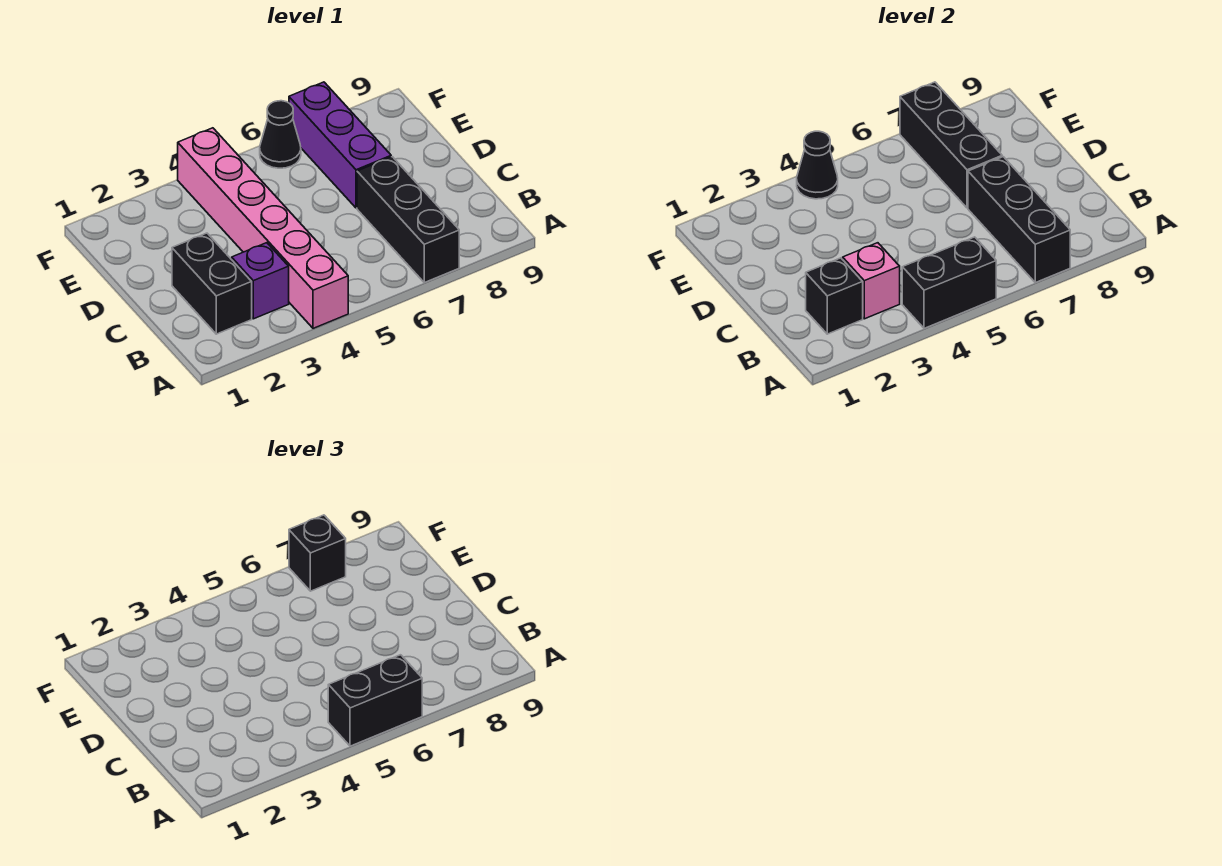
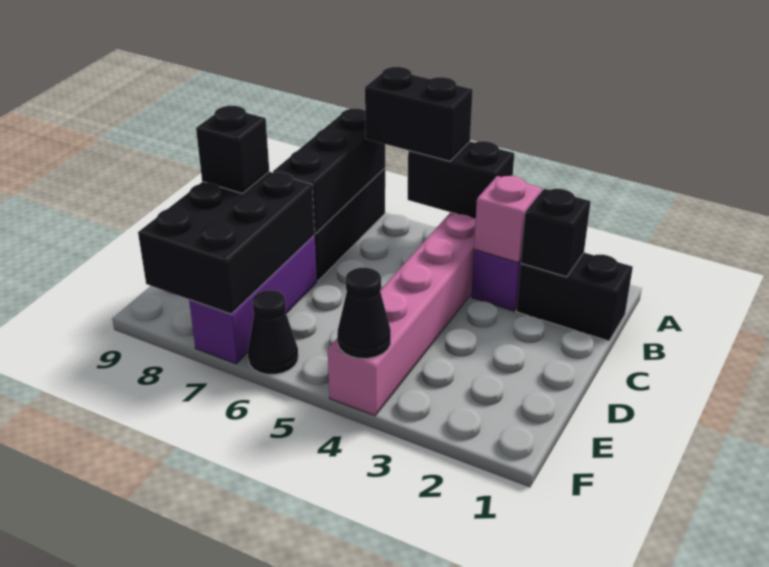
black brick B2:C2 level 1 -> black brick B1:B2 level 1
black brick D7:F7 level 2 -> black brick D7:F8 level 2
black brick F7 level 3 -> black brick D8 level 3

